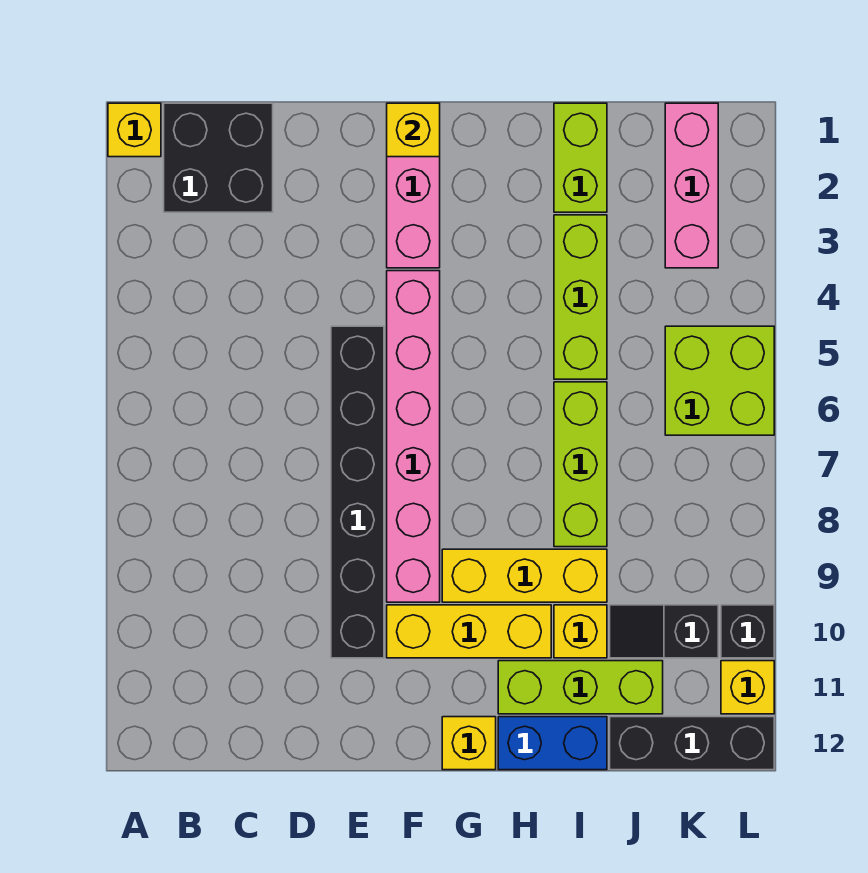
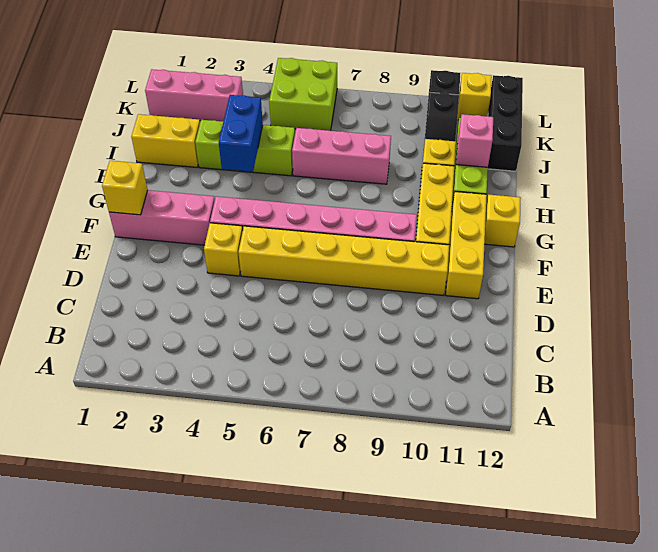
yellow brick A1 level 1 -> yellow brick E4 level 1
black brick B1:C2 level 1 -> none
black brick E5:E10 level 1 -> yellow brick E5:E10 level 1
yellow brick G9:I9 level 1 -> yellow brick E11:G11 level 1
blue brick H12:I12 level 1 -> blue brick H4:I4 level 2
lime brick I1:I2 level 1 -> yellow brick I1:I2 level 1
lime brick I6:I8 level 1 -> pink brick I6:I8 level 1
none -> pink brick I11 level 2

